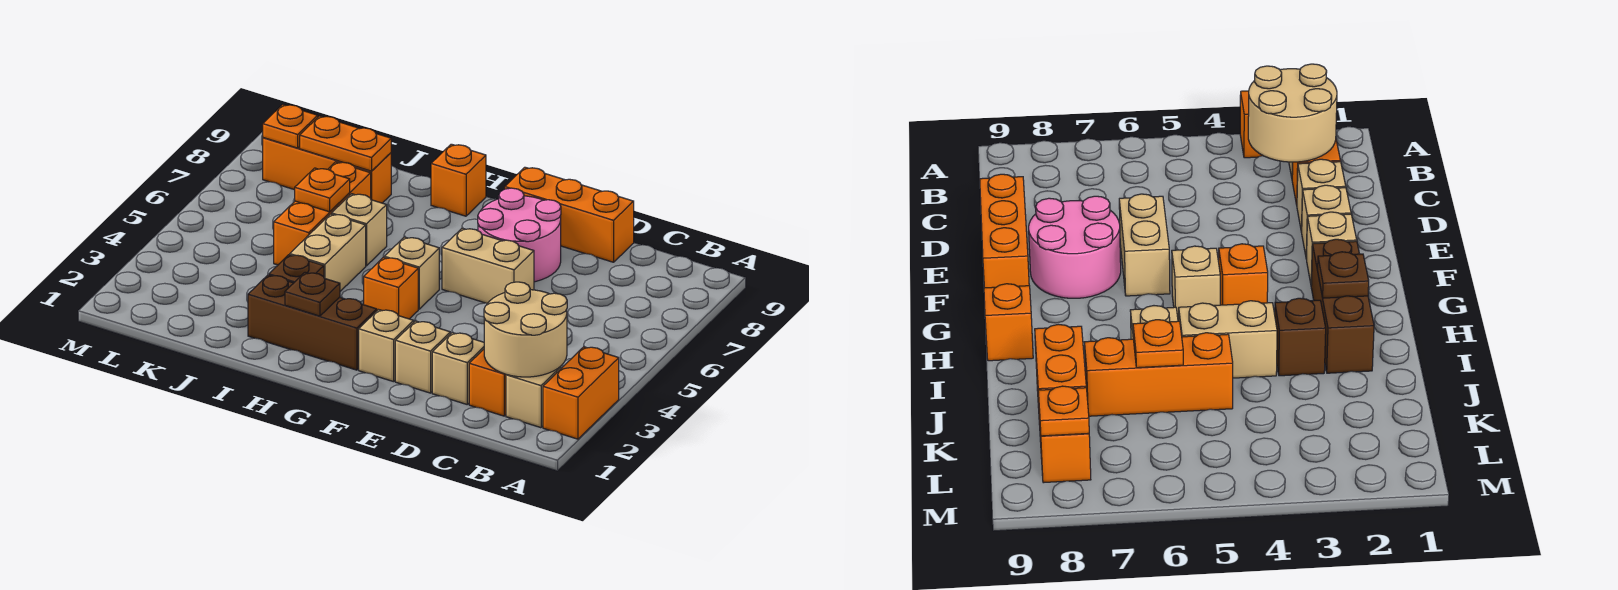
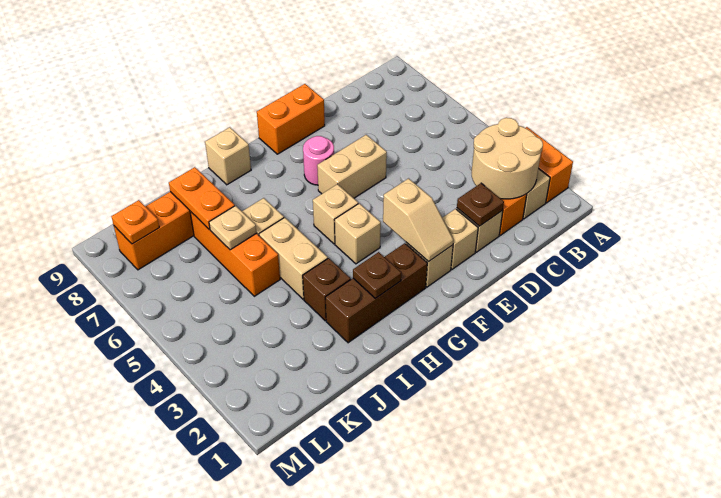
none -> brown plate D2 level 2
orange brick D9:F9 level 1 -> orange brick E9:F9 level 1
pink round brick E7:F8 level 1 -> pink round brick F7 level 1
none -> tan slope F2:F3 level 2 top 3
orange brick G4 level 1 -> tan brick G4 level 1
orange brick H9 level 1 -> tan brick H9 level 1
orange plate J6 level 2 -> tan plate J6 level 2
orange plate J8:K8 level 2 -> orange plate J7:J8 level 2

